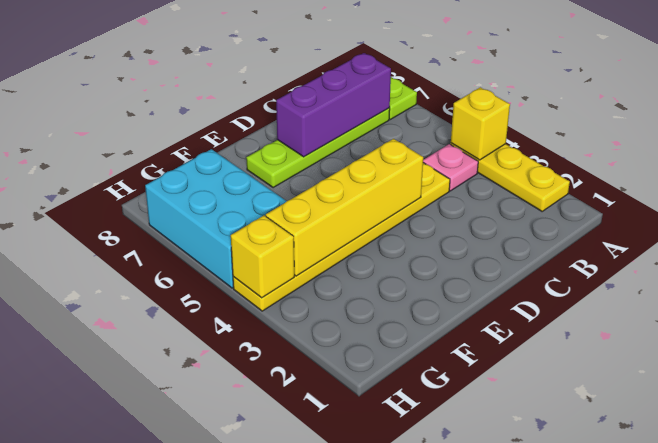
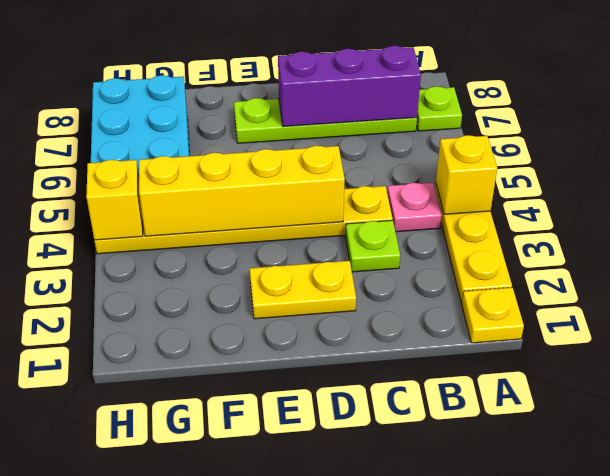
none -> yellow plate A1 level 1
none -> lime plate C3 level 1
none -> yellow plate D2:E2 level 1

